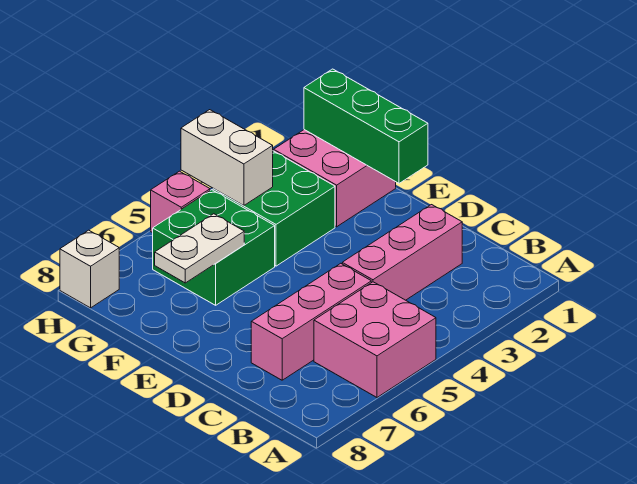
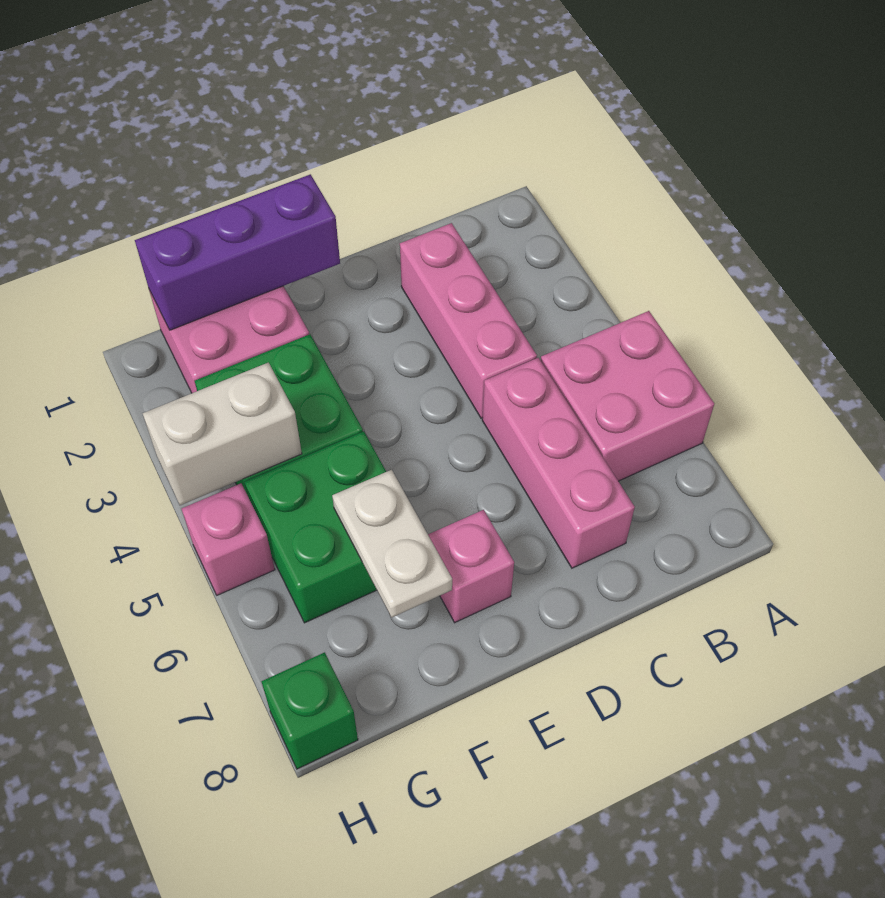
green brick E1:G1 level 2 -> purple brick E1:G1 level 2
none -> pink brick E7 level 1
white brick H8 level 1 -> green brick H8 level 1

